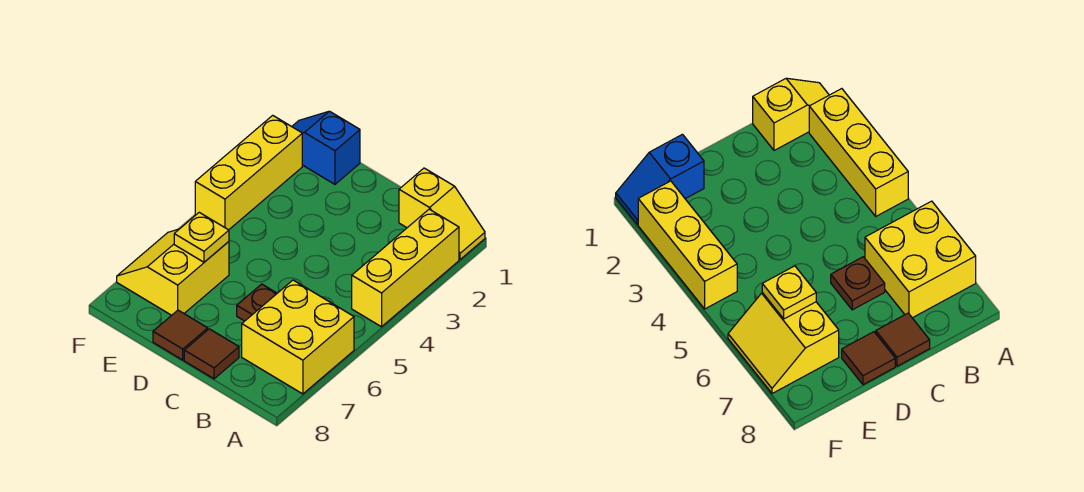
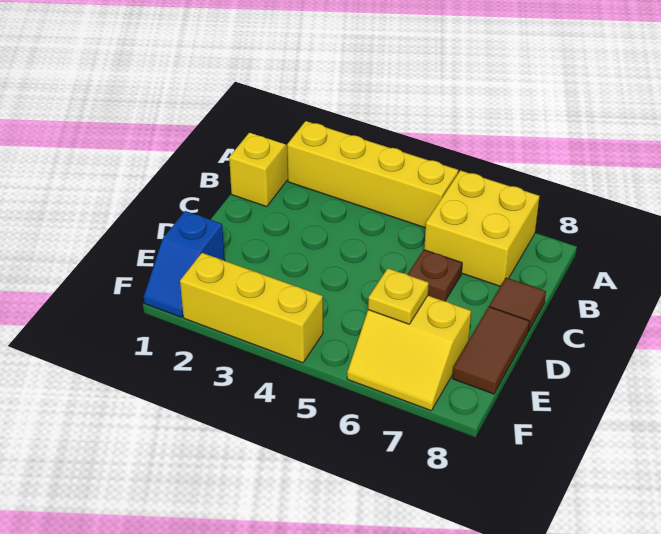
yellow brick A2:A4 level 1 -> yellow brick A2:A5 level 1
brown tile D8 level 1 -> brown tile D8:E8 level 1

